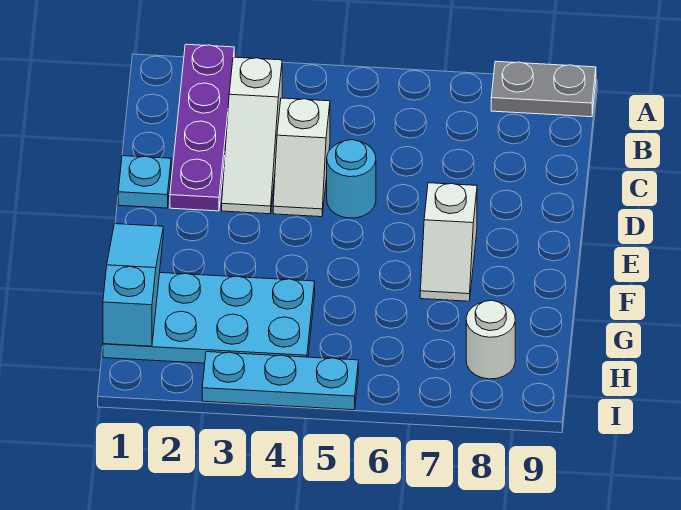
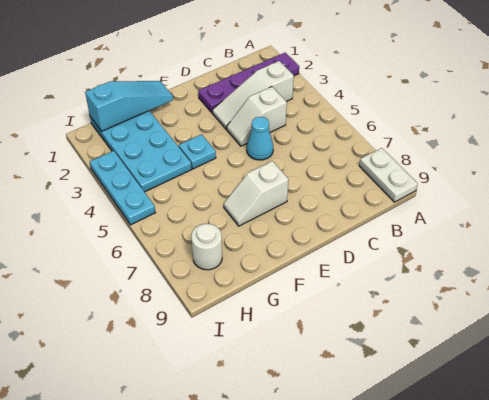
grey plate A8:A9 level 1 -> white plate A8:A9 level 1
cyan plate D1 level 1 -> cyan plate F4 level 1
cyan round brick D5 level 1 -> cyan cone D5 level 1

